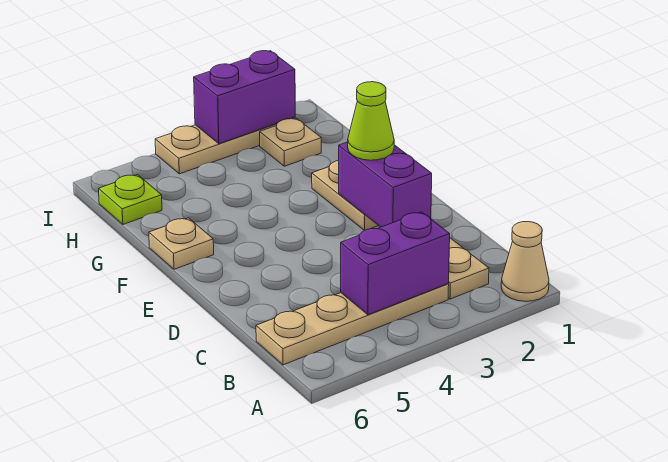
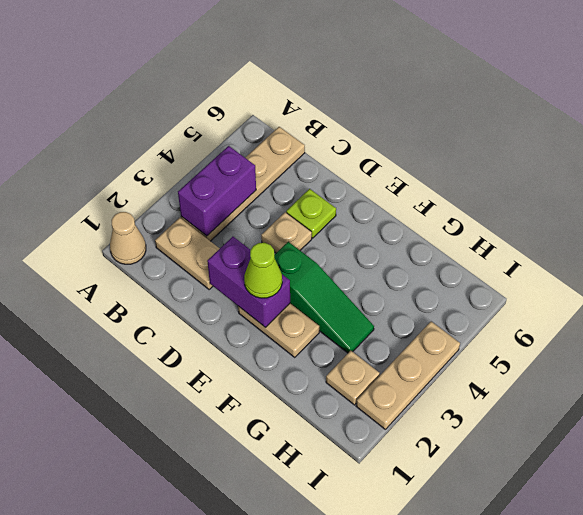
none -> green slope E3:G3 level 1 top E
tan plate F6 level 1 -> tan plate D4 level 1
lime plate H6 level 1 -> lime plate D5 level 1
purple brick I2:I3 level 2 -> none

